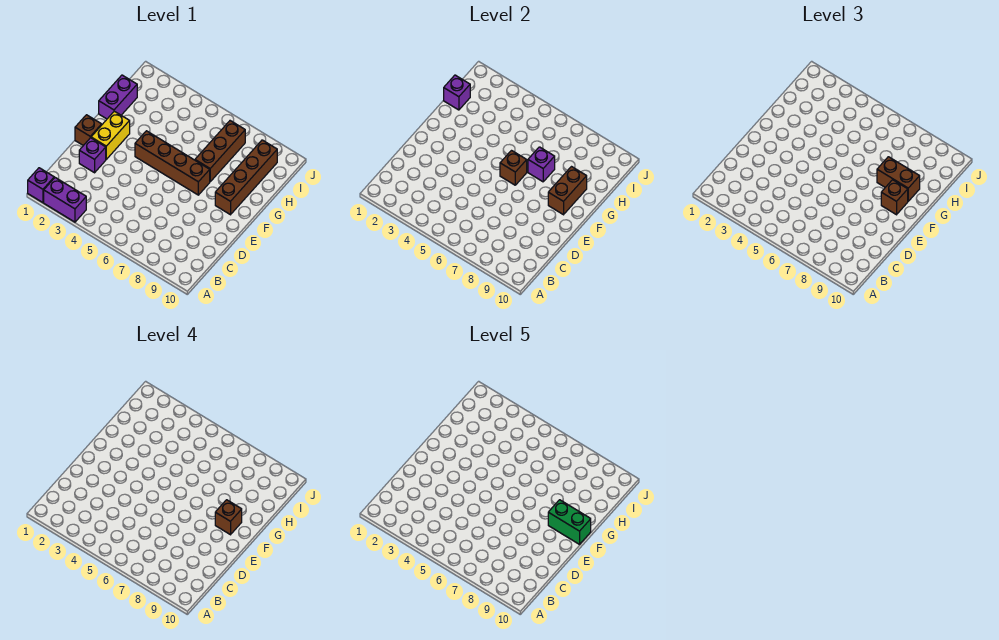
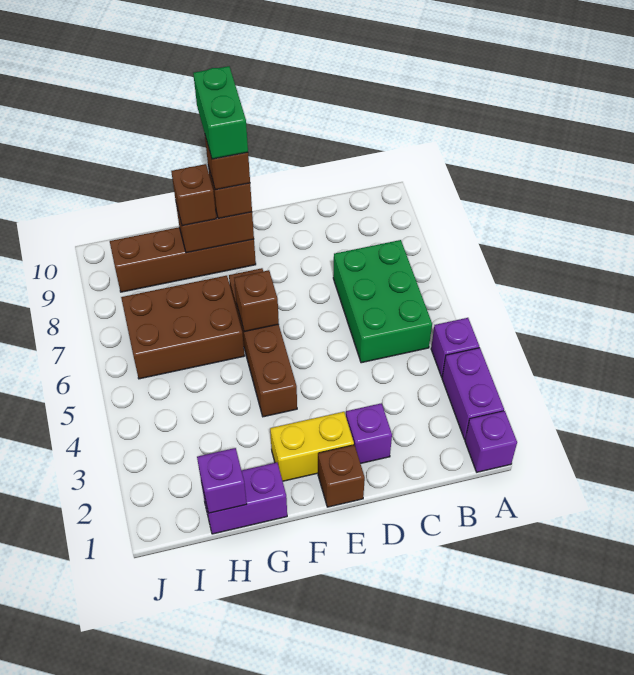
none -> green brick B5:C7 level 1
brown brick G7:I7 level 1 -> brown brick G6:I7 level 1
purple brick G7 level 2 -> purple brick A4 level 1
brown brick G8:G9 level 3 -> brown brick G9 level 3

